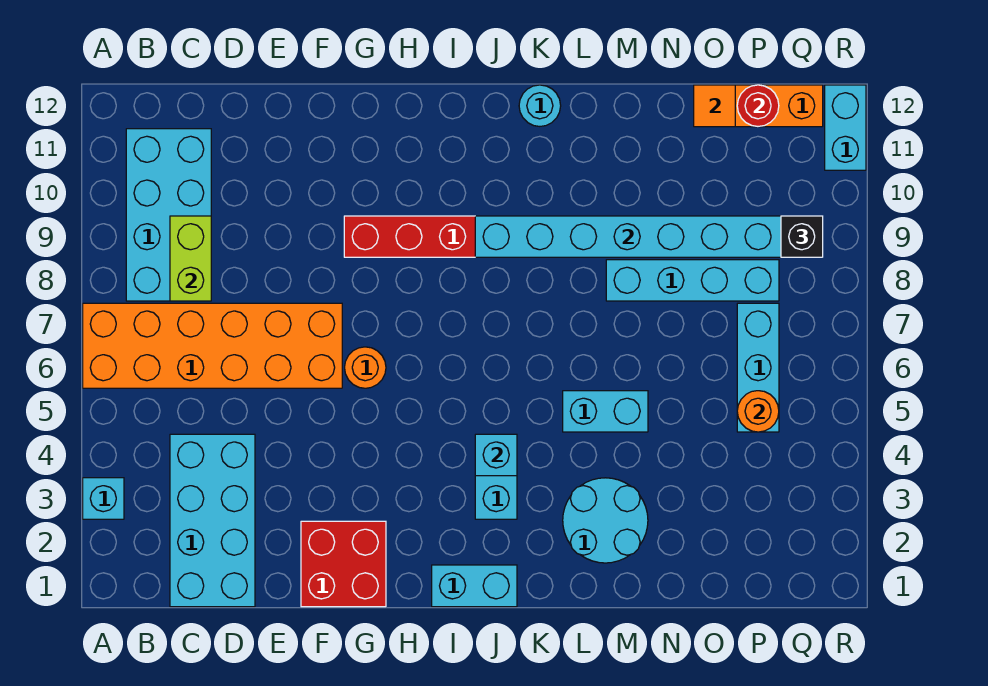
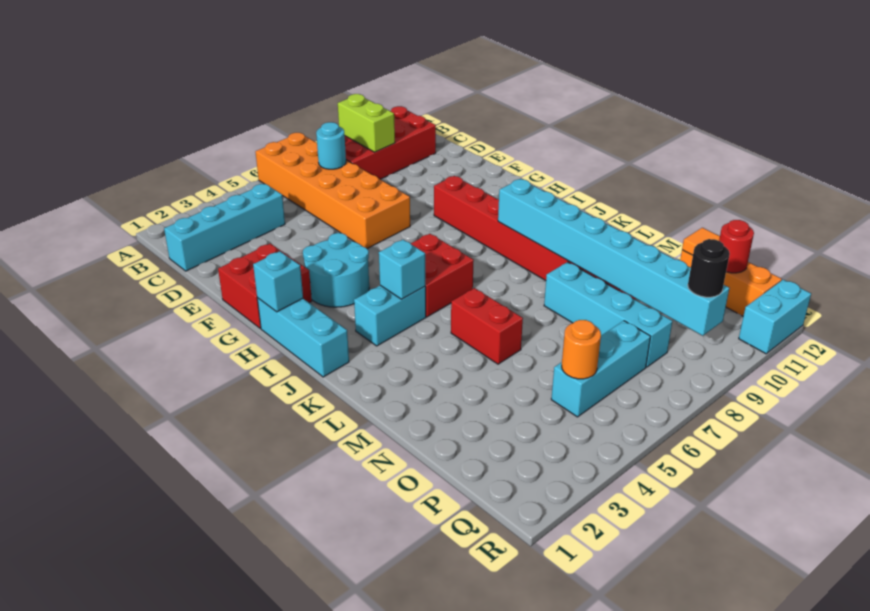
cyan brick A3 level 1 -> cyan brick H1 level 2
cyan brick B8:C11 level 1 -> red brick B8:C11 level 1
cyan brick C1:D4 level 1 -> cyan brick C1:C4 level 1
lime brick C8:C9 level 2 -> lime brick B9:C9 level 2
orange round brick G6 level 1 -> none
cyan brick I1:J1 level 1 -> cyan brick H1:J1 level 1
none -> red brick I5:J6 level 1
cyan round brick K12 level 1 -> cyan round brick C7 level 2
cyan round brick L2:M3 level 1 -> cyan round brick G3:H4 level 1
cyan brick L5:M5 level 1 -> red brick L5:M5 level 1
black brick Q9 level 3 -> black round brick Q9 level 3

